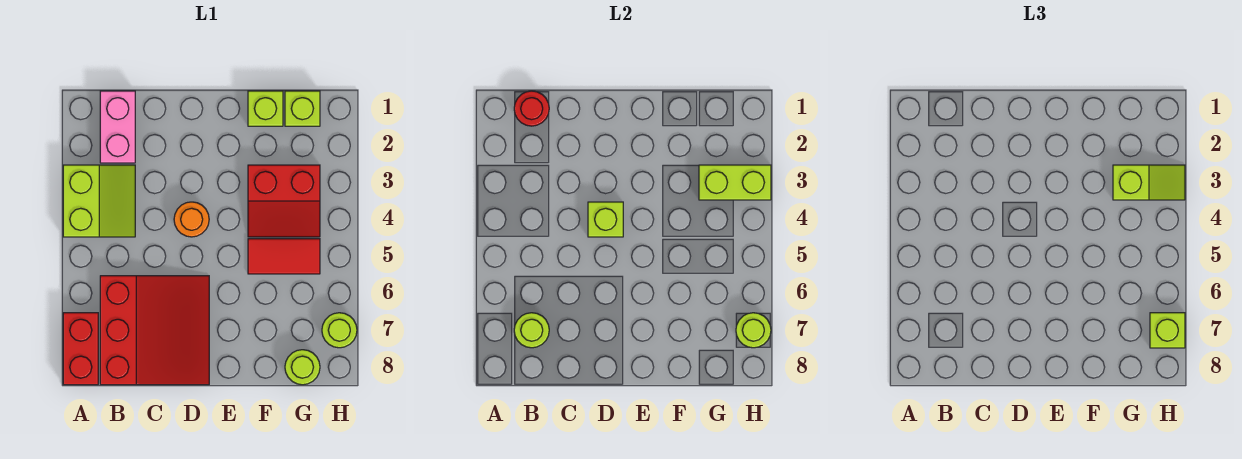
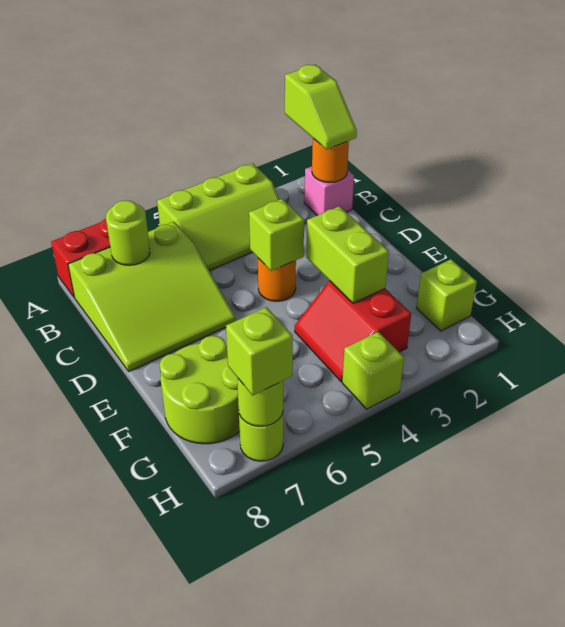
lime slope A3:B4 level 1 top A -> lime slope A3:B5 level 1 top A
pink brick B1:B2 level 1 -> pink brick B1 level 1
red round brick B1 level 2 -> orange round brick B1 level 2
red slope B6:D8 level 1 top B -> lime slope B6:D8 level 1 top B
lime brick F1 level 1 -> lime brick H4 level 1
red tile F5:G5 level 1 -> none
lime brick G3:H3 level 2 -> lime brick E3:F3 level 2
lime slope G3:H3 level 3 top G -> lime slope A1:B1 level 3 top A
lime round brick G8 level 1 -> lime round brick F7:G8 level 1

